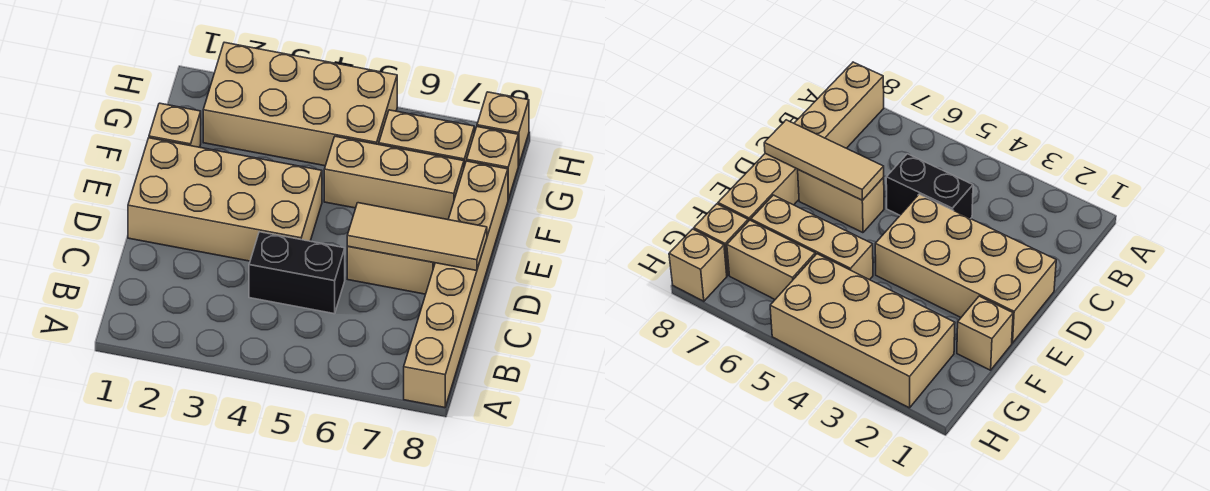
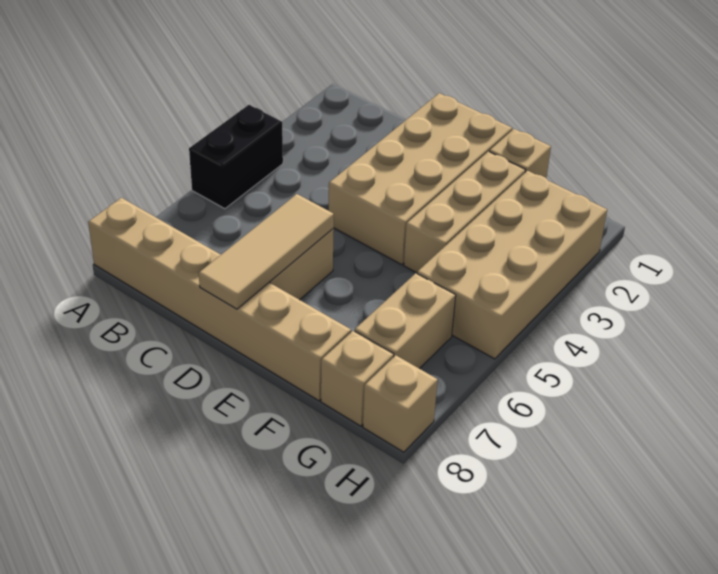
black brick C4:C5 level 1 -> black brick A4:A5 level 1
tan brick F5:F7 level 1 -> tan brick F2:F4 level 1

